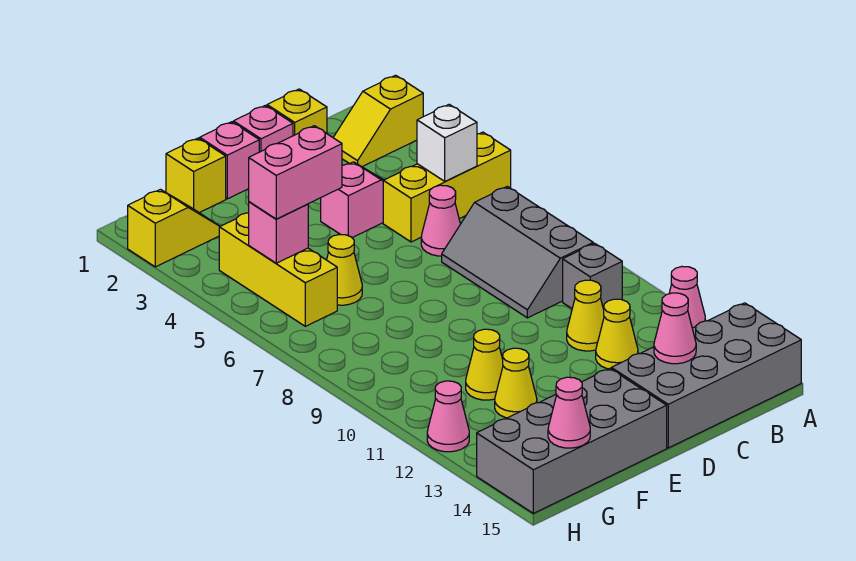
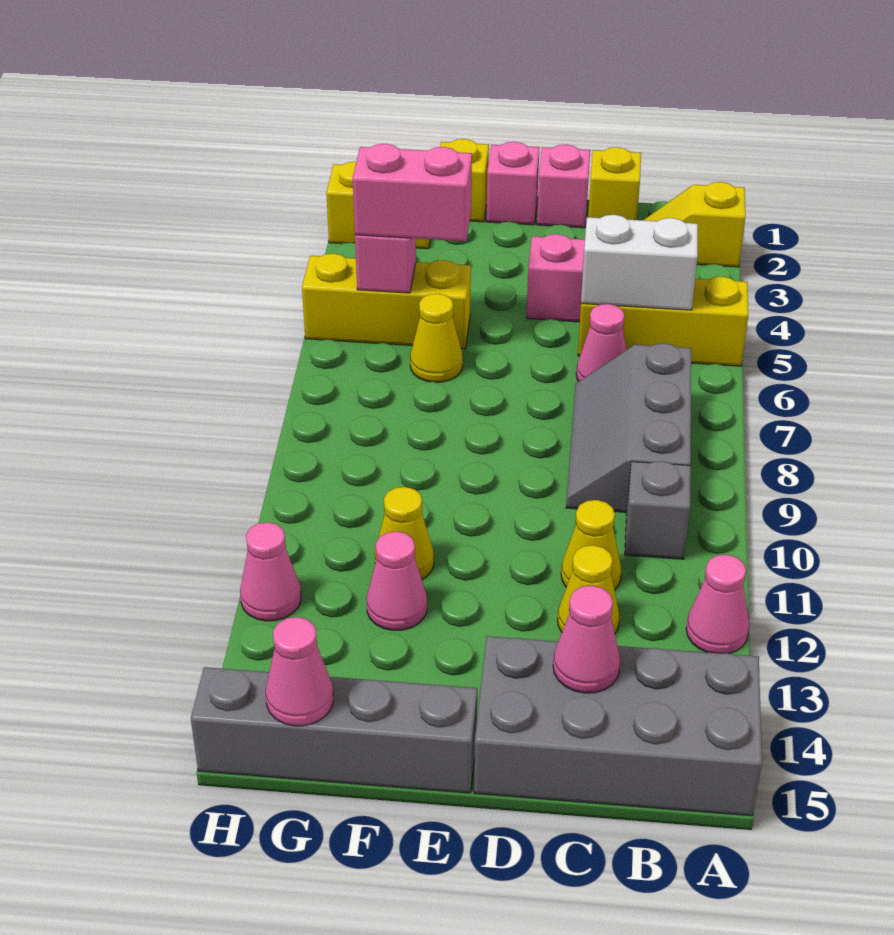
white brick B5 level 2 -> white brick B5:C5 level 2
grey brick E14:H15 level 1 -> grey brick E15:H15 level 1
yellow cone F12 level 1 -> pink cone F12 level 1
yellow brick G4:G6 level 1 -> yellow brick F5:H5 level 1

